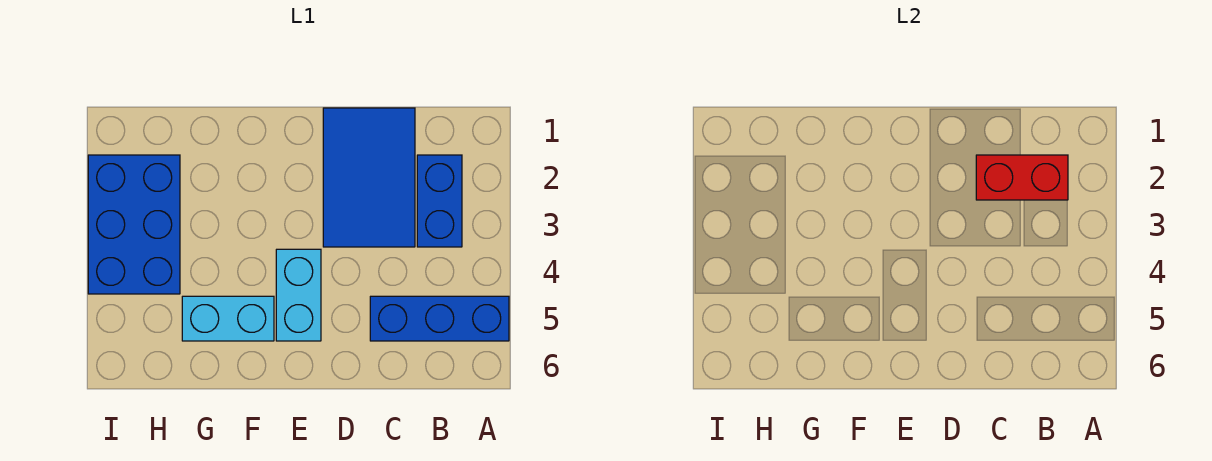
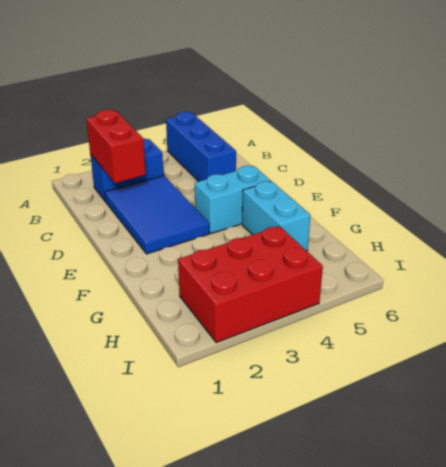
blue tile C1:D3 level 1 -> blue tile C2:E3 level 1
blue brick H2:I4 level 1 -> red brick H2:I4 level 1

